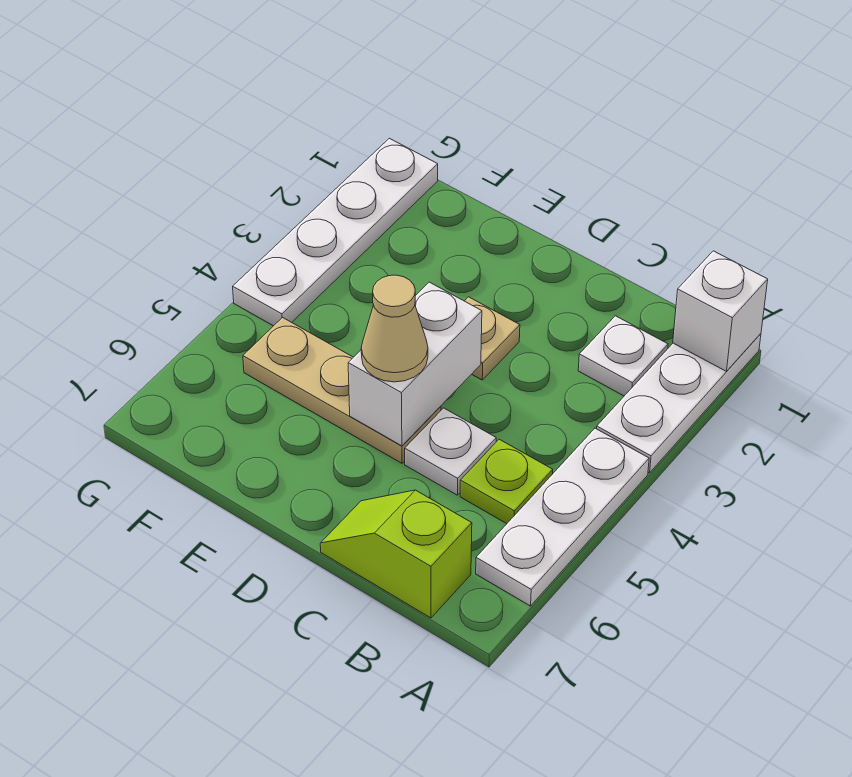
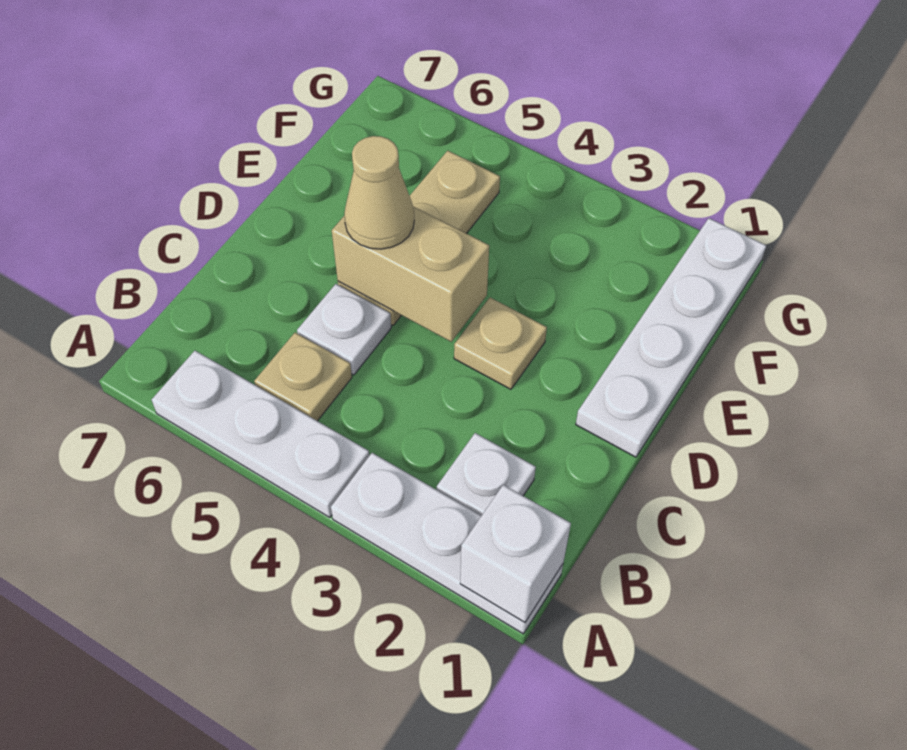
lime plate B5 level 1 -> tan plate B5 level 1
lime slope B7:C7 level 1 top B -> none
white brick D4:D5 level 2 -> tan brick D4:D5 level 2
white plate G1:G4 level 1 -> white plate D1:G1 level 1

